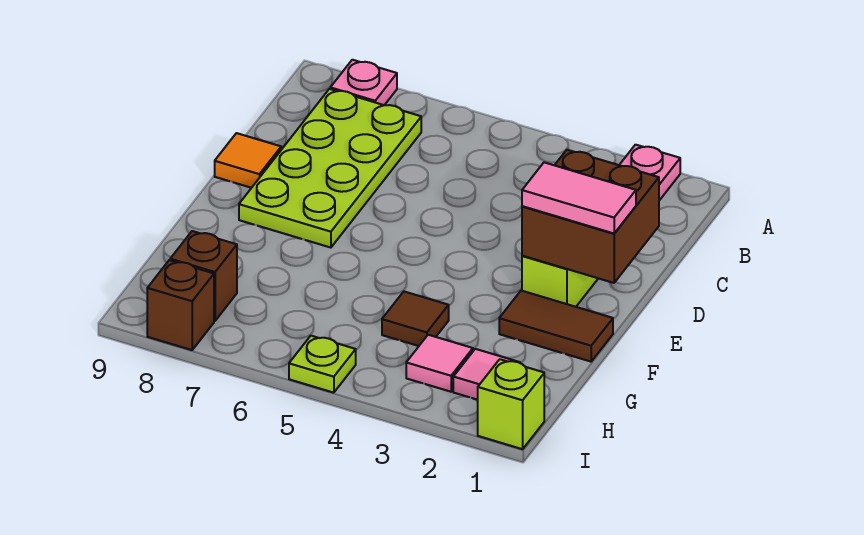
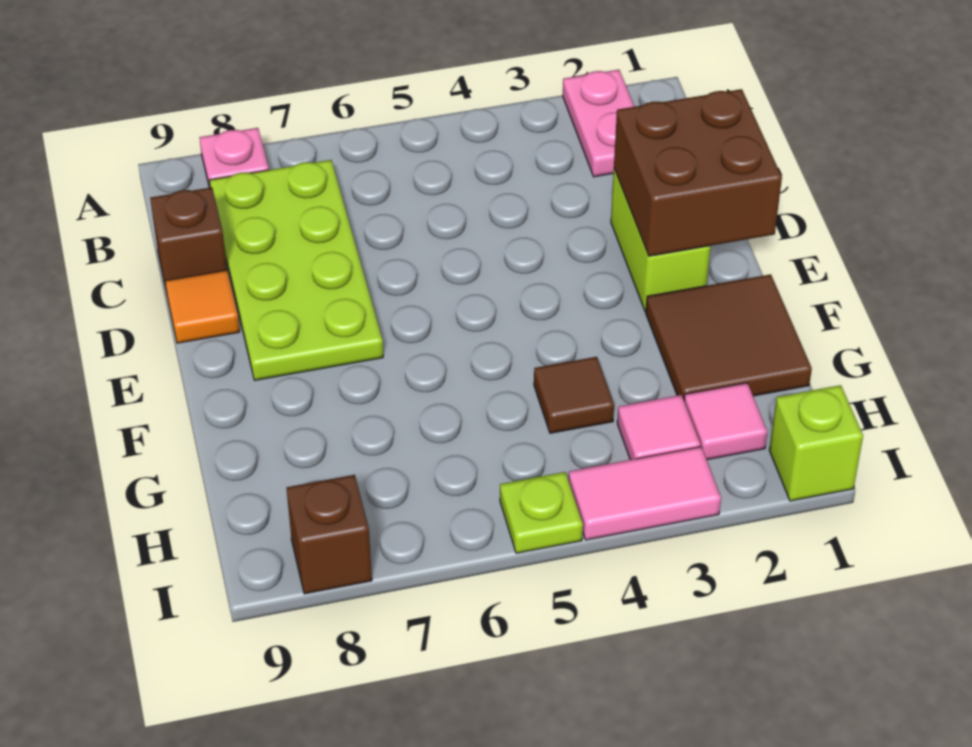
pink tile E1:E2 level 3 -> pink tile I3:I4 level 1
brown tile F1:F2 level 1 -> brown tile F1:G2 level 1
brown brick H8 level 1 -> brown brick C9 level 1

